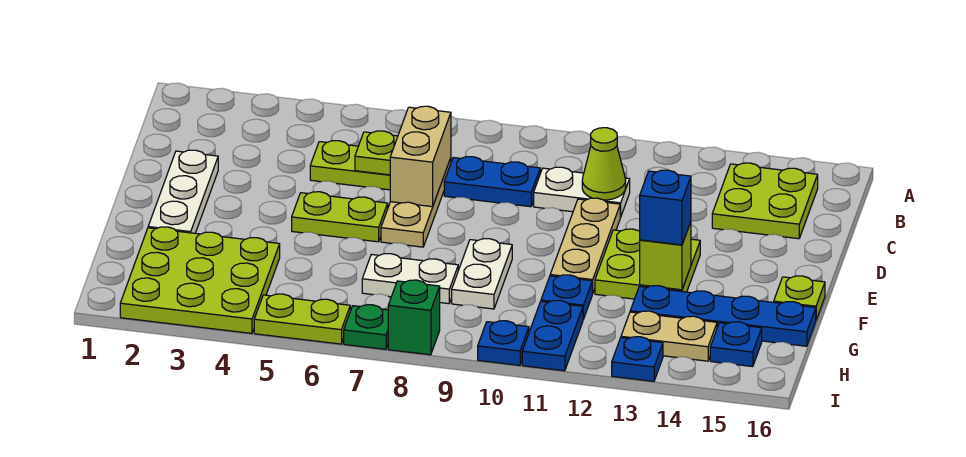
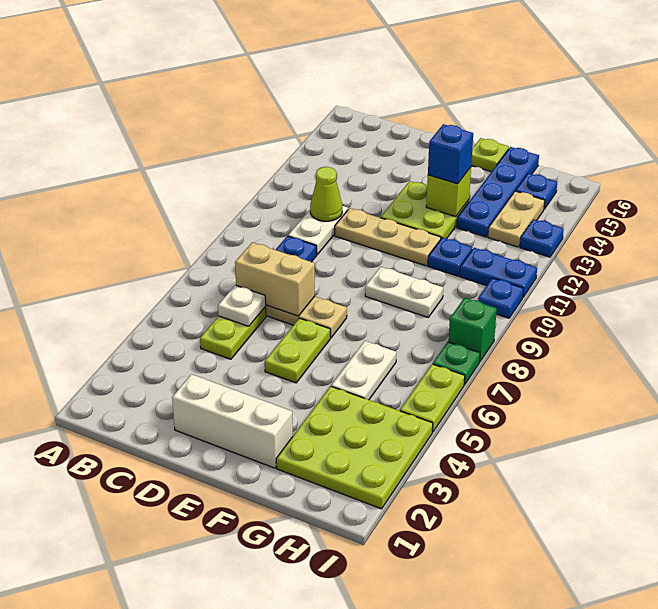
lime plate B14:C15 level 1 -> none
lime plate C6 level 2 -> white plate C6 level 2
white plate D2:F2 level 1 -> white brick D2:F2 level 1
white plate G7:G8 level 1 -> white plate G5:G6 level 1

